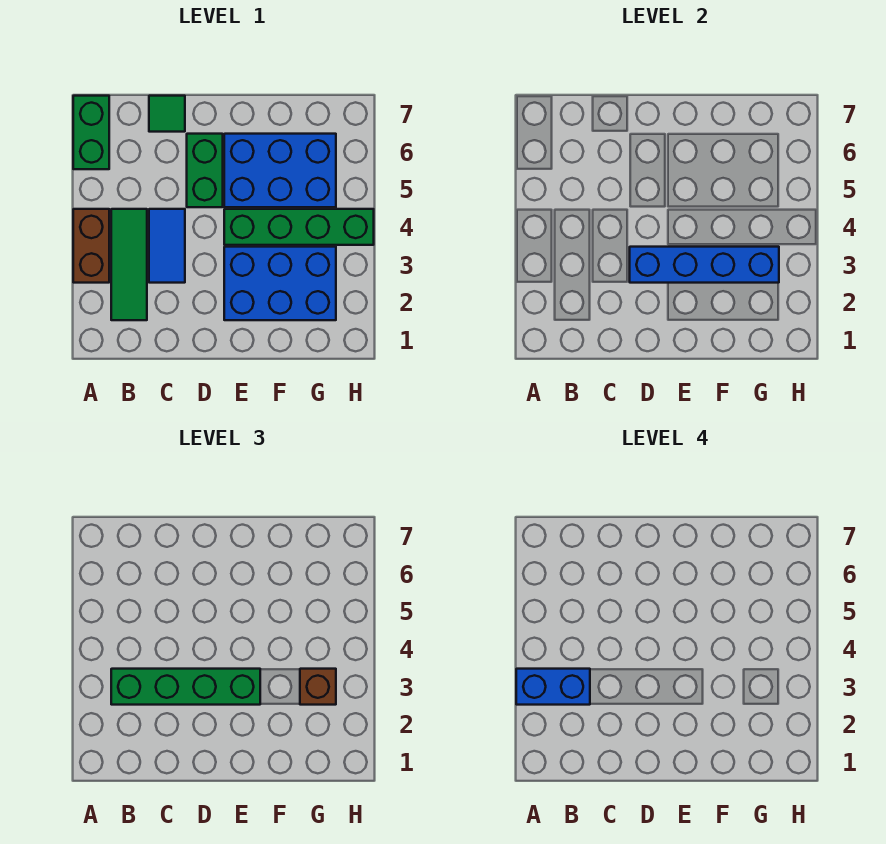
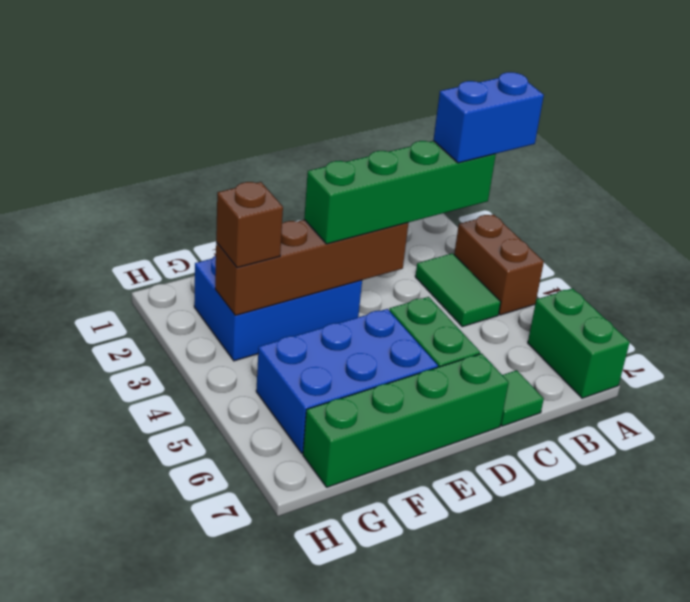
green tile B2:B4 level 1 -> green tile B3:B4 level 1
blue tile C3:C4 level 1 -> none
blue brick D3:G3 level 2 -> brown brick D3:G3 level 2
green brick E4:H4 level 1 -> green brick D7:G7 level 1

